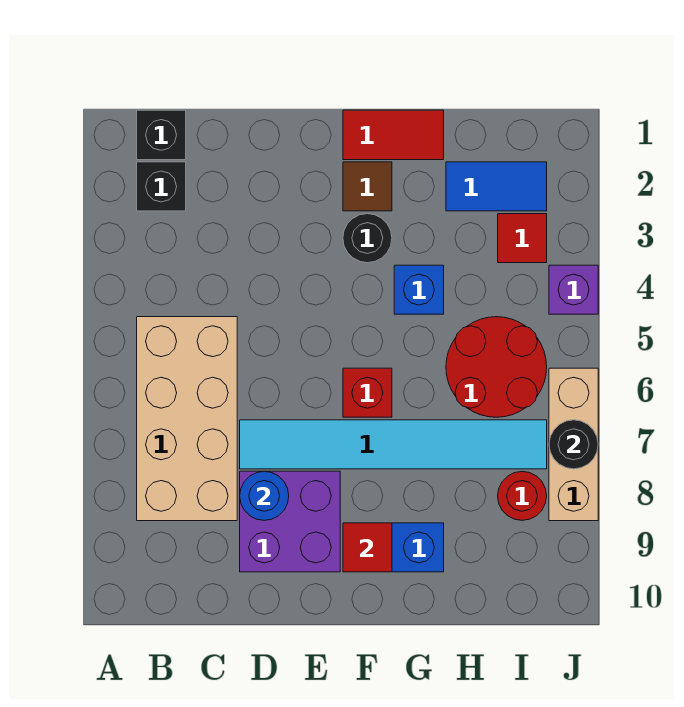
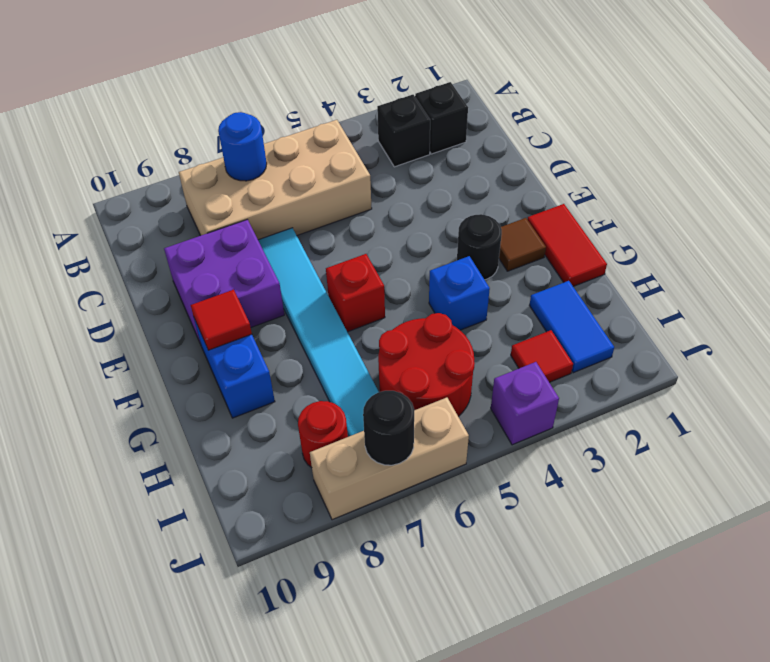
black brick B1 level 1 -> black brick B3 level 1
blue round brick D8 level 2 -> blue round brick B7 level 2

